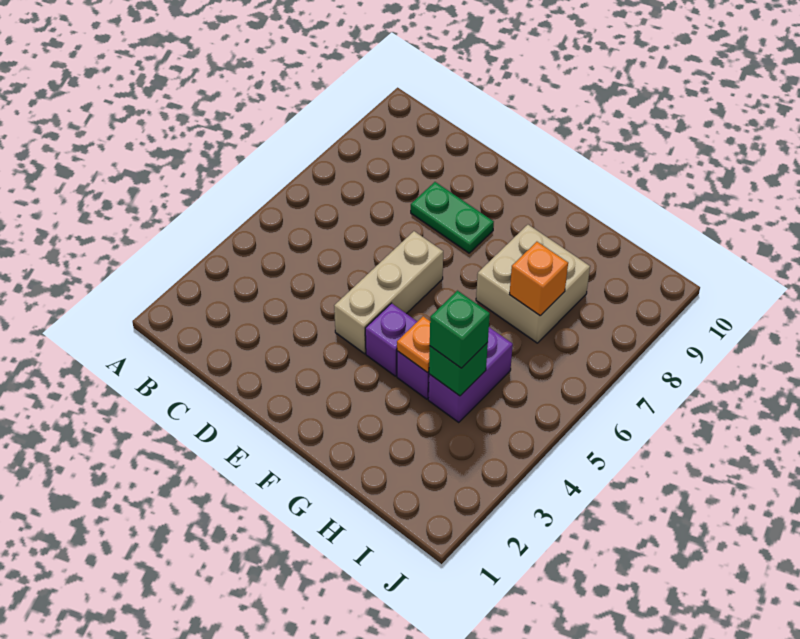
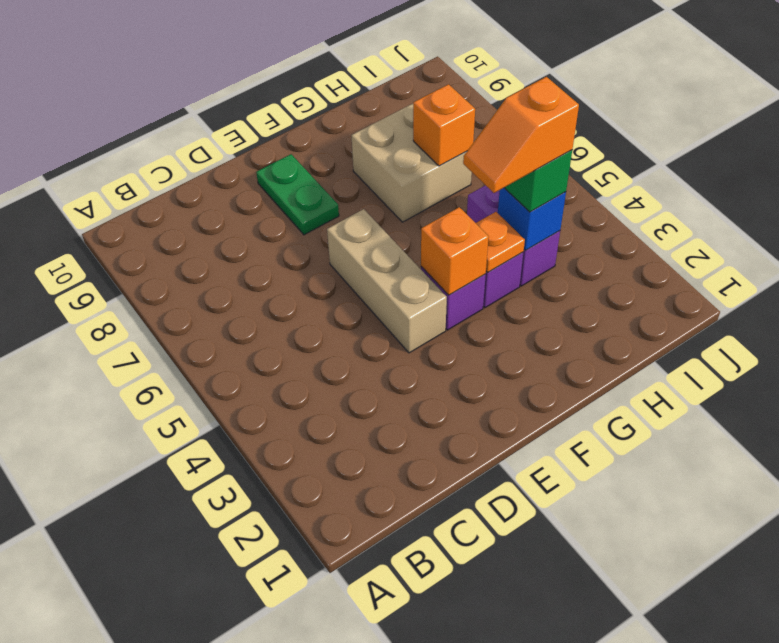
green plate D8:E8 level 1 -> green plate E8:E9 level 1
none -> orange brick F4 level 2
none -> orange slope G4:H4 level 4 top H
green brick H4 level 2 -> blue brick H4 level 2

